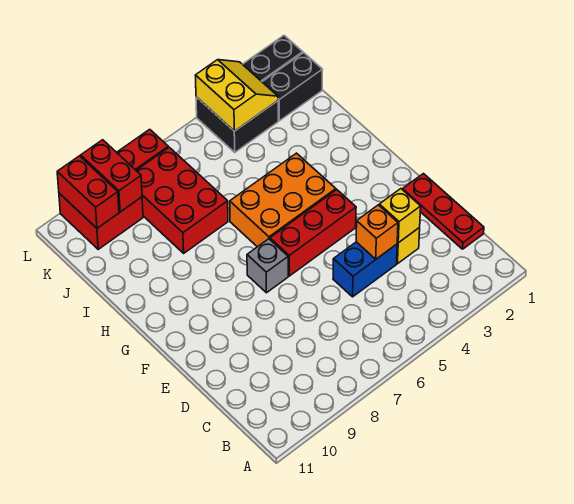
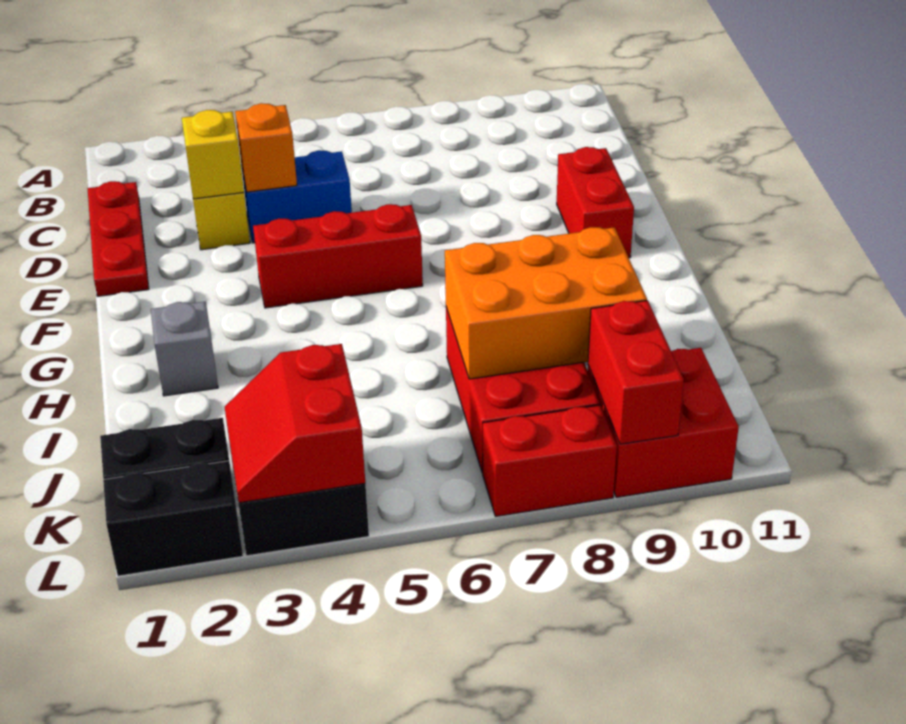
grey brick F7 level 1 -> grey brick H2 level 1
orange brick G4:H6 level 1 -> orange brick I7:J9 level 2
yellow slope K3:L4 level 2 top 4 -> red slope K3:L4 level 2 top 4
red brick K10:L10 level 2 -> red brick E10:F10 level 1

